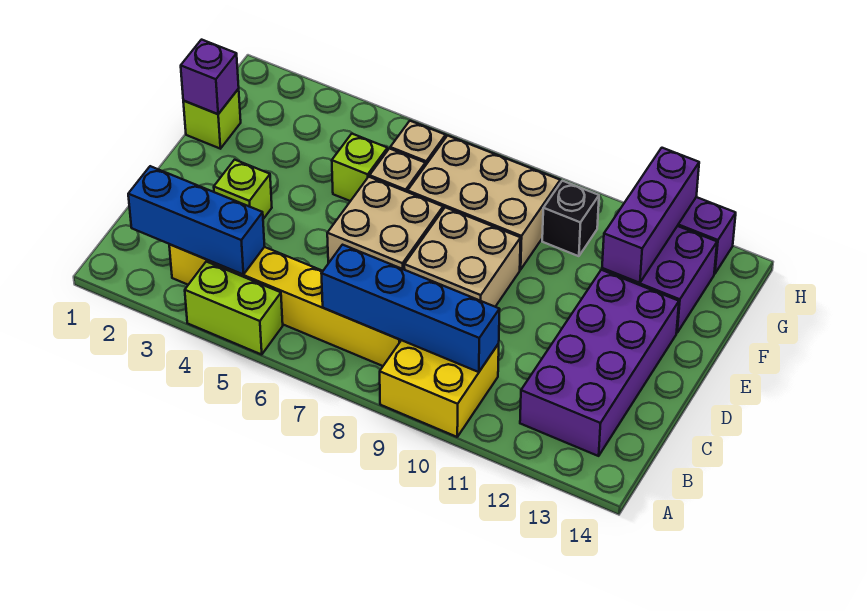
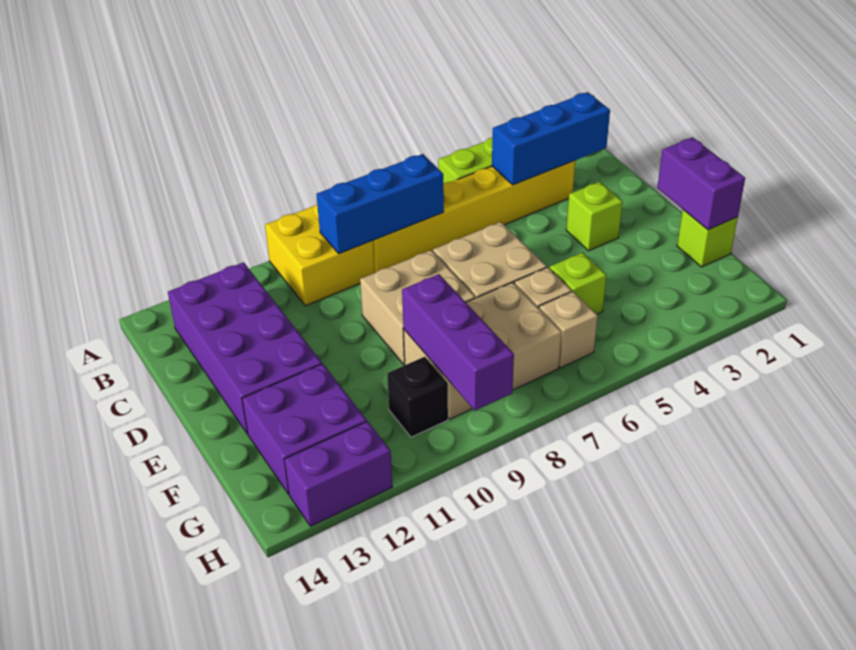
blue brick B7:B10 level 2 -> blue brick B7:B9 level 2
purple brick F1 level 2 -> purple brick E1:F1 level 2
purple brick F12:H12 level 2 -> purple brick F9:H9 level 2

